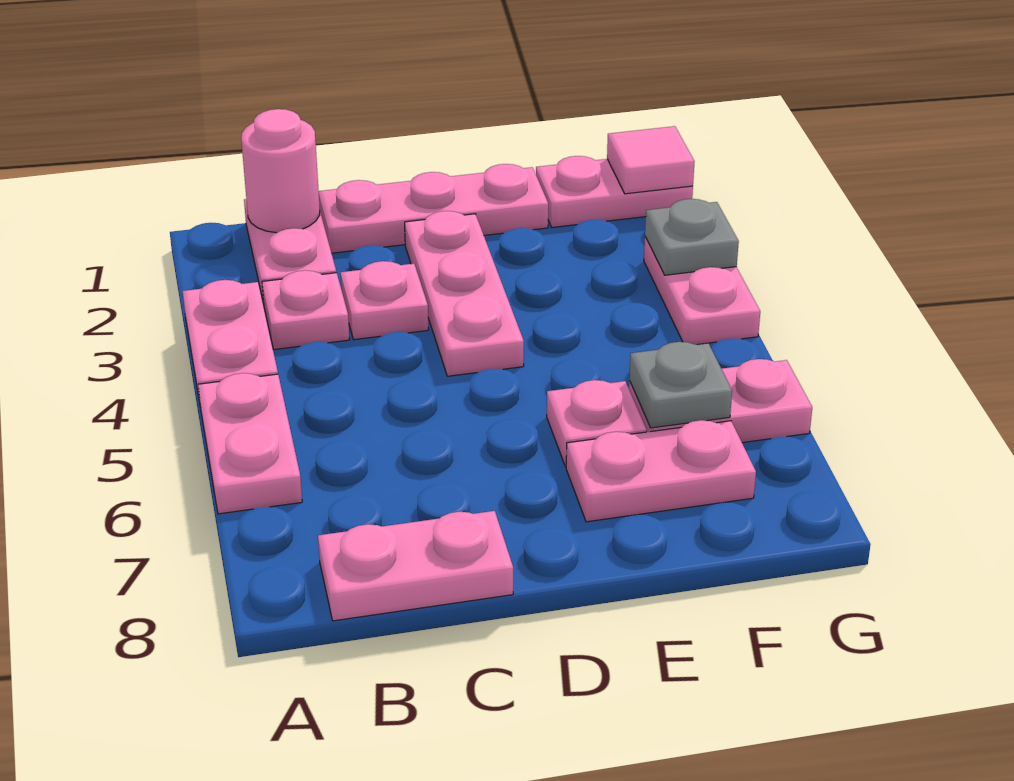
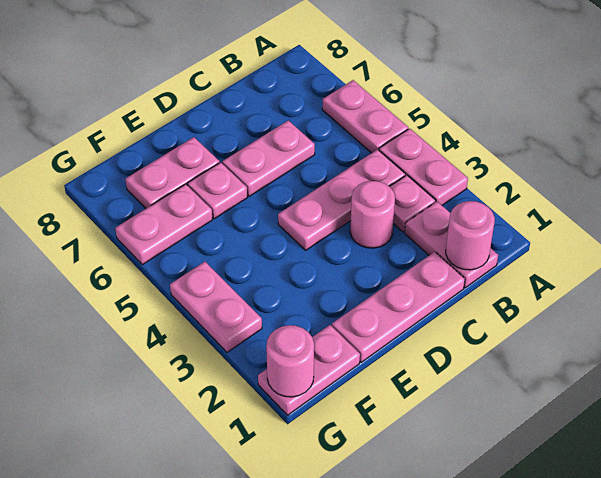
pink plate B8:C8 level 1 -> pink plate C6:D6 level 1
pink plate C3 level 1 -> pink round brick C3 level 1
pink plate D2:D4 level 1 -> pink plate B4:D4 level 1
grey plate F6 level 2 -> none
pink tile G1 level 2 -> pink round brick G1 level 2
grey plate G3 level 2 -> none

